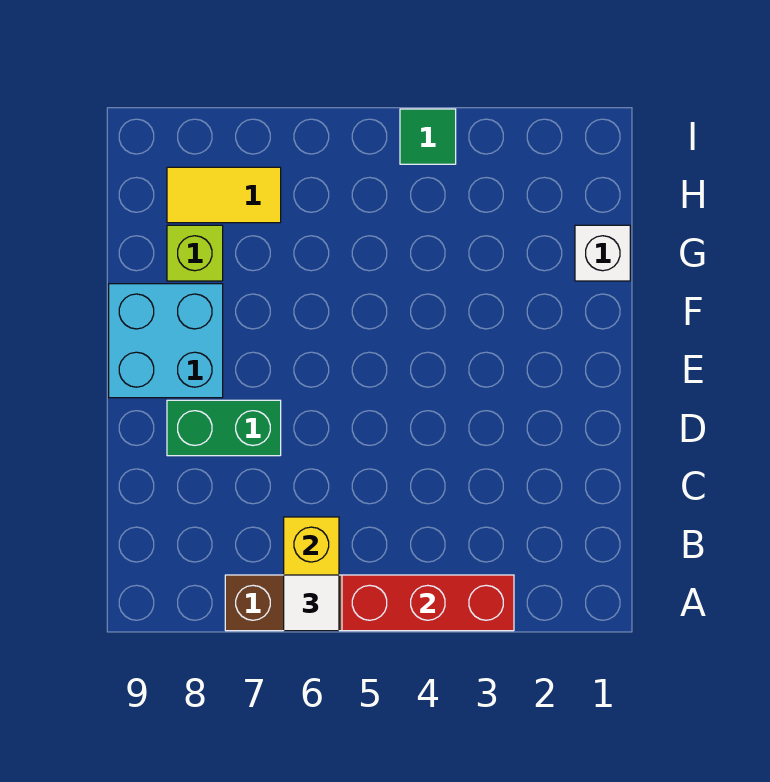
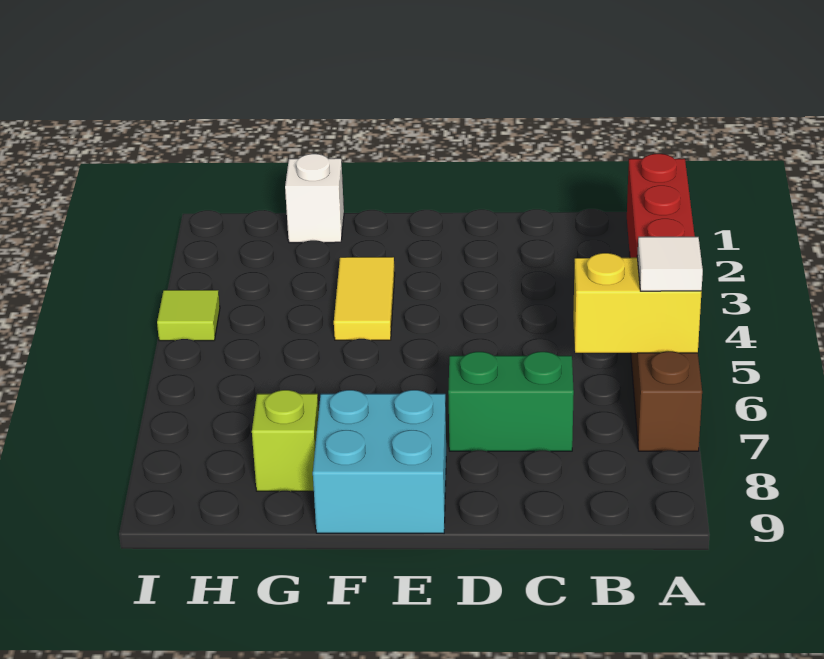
green brick D7:D8 level 1 -> green brick C7:D7 level 1
yellow tile H7:H8 level 1 -> yellow tile F3:F4 level 1
green tile I4 level 1 -> lime tile I4 level 1

